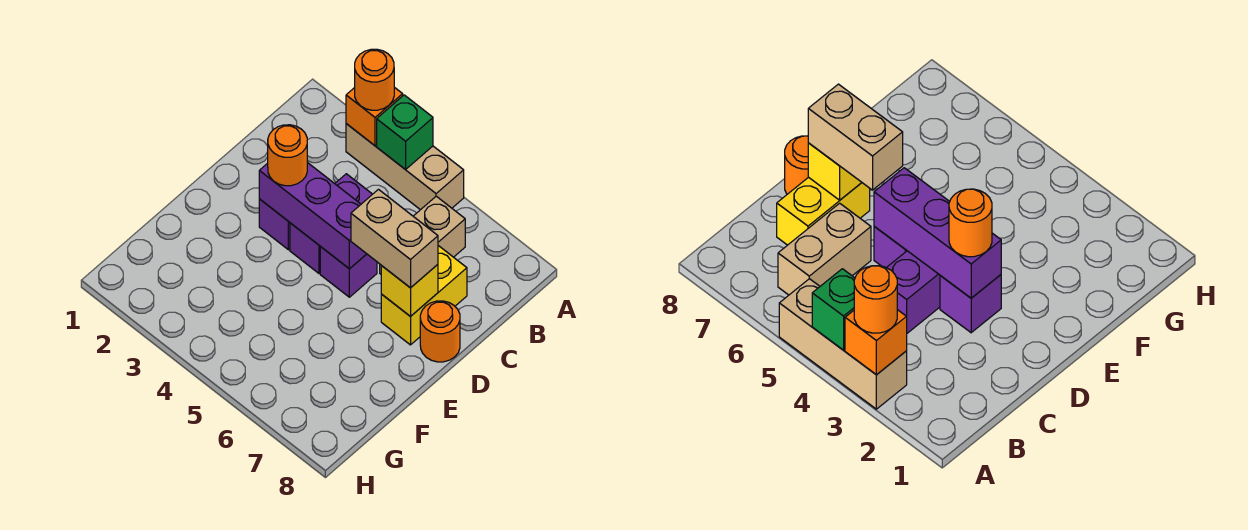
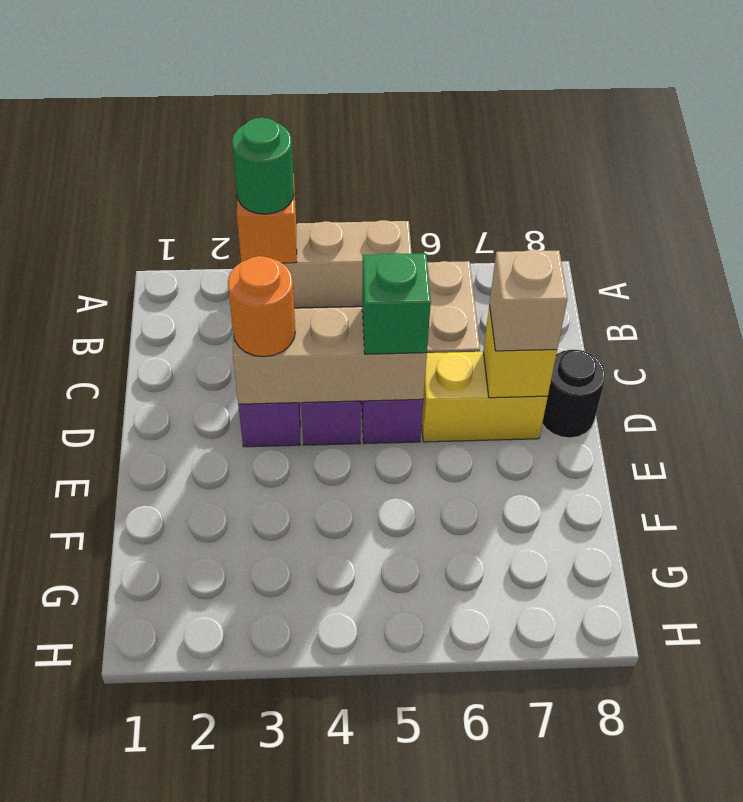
orange round brick A3 level 3 -> green round brick A3 level 3
green brick A4 level 2 -> green brick D5 level 3
yellow brick C7:D7 level 1 -> yellow brick D6:D7 level 1
purple brick D3:D5 level 2 -> tan brick D3:D5 level 2
tan brick D6:D7 level 3 -> tan brick D7 level 3
orange round brick D8 level 1 -> black round brick D8 level 1

